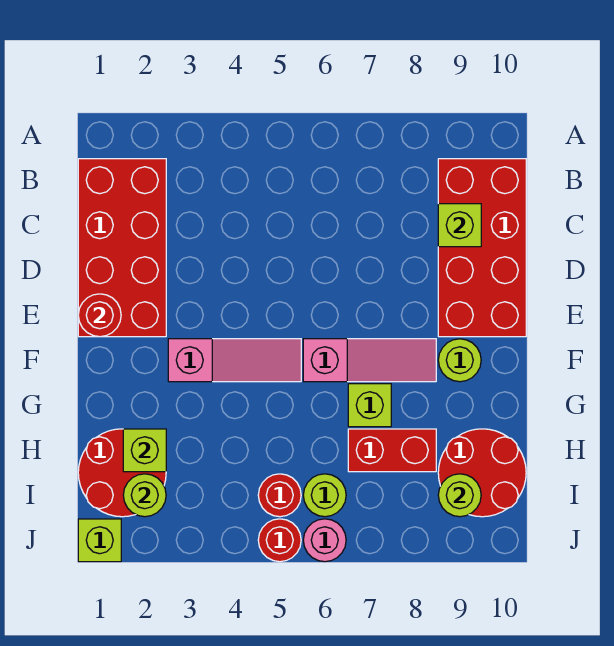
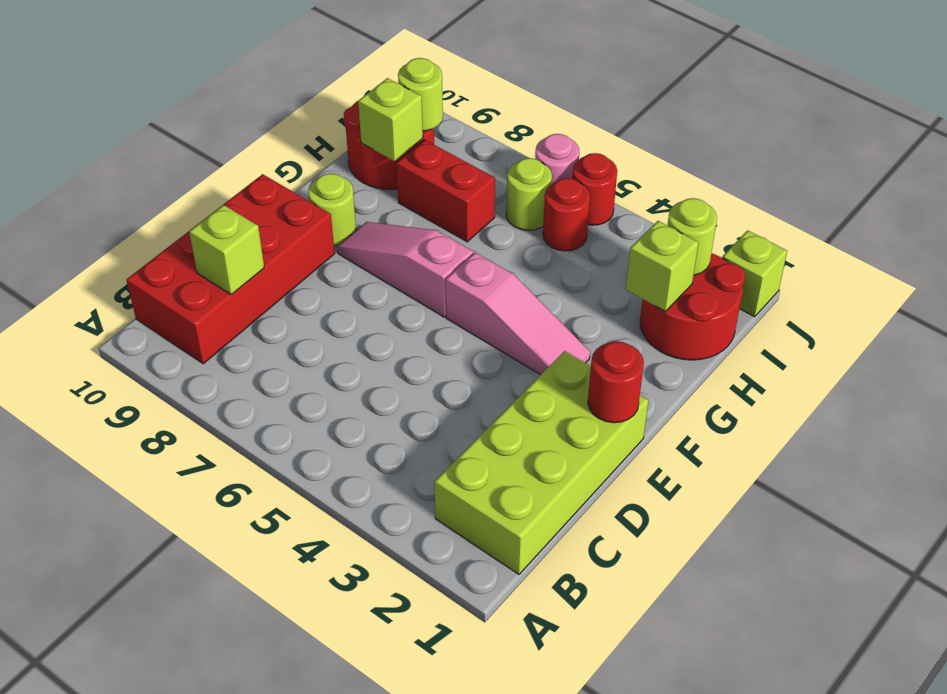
red brick B1:E2 level 1 -> lime brick B1:E2 level 1
pink slope F3:F5 level 1 top 3 -> pink slope F3:F5 level 1 top 5
lime brick G7 level 1 -> lime brick H9 level 2

